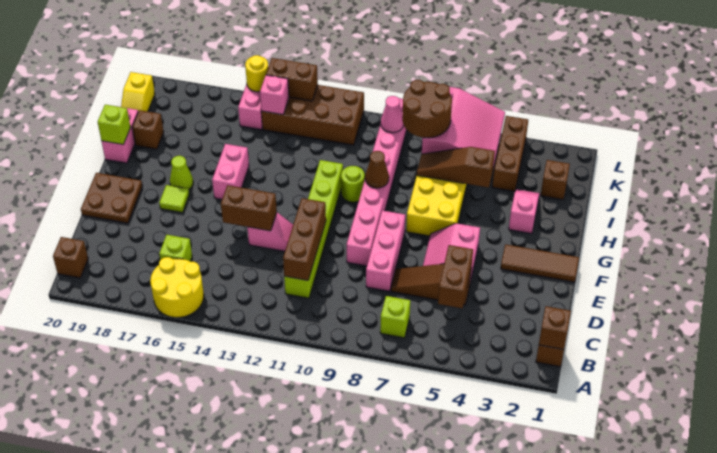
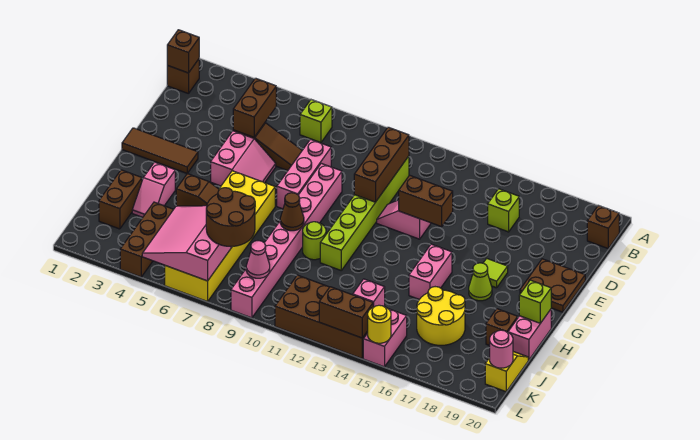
yellow round brick A15:B16 level 1 -> yellow round brick I16:J17 level 1
brown brick J2 level 1 -> brown brick I2:J2 level 1
none -> pink round brick K20 level 2

